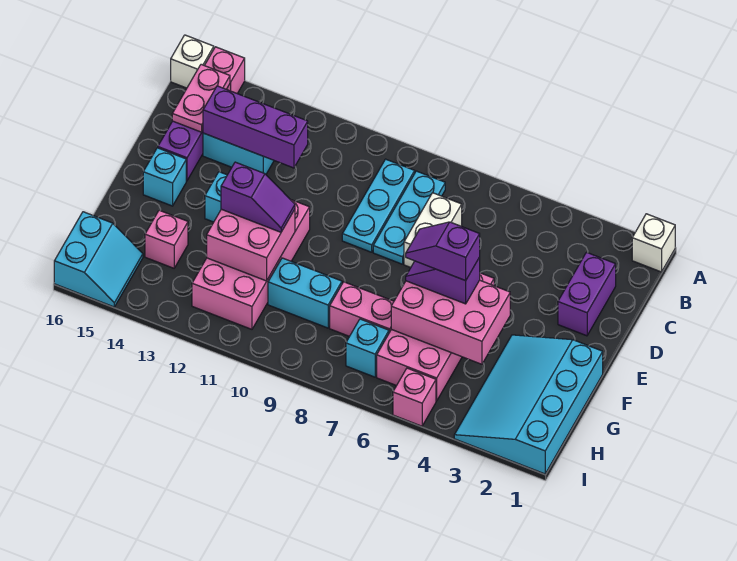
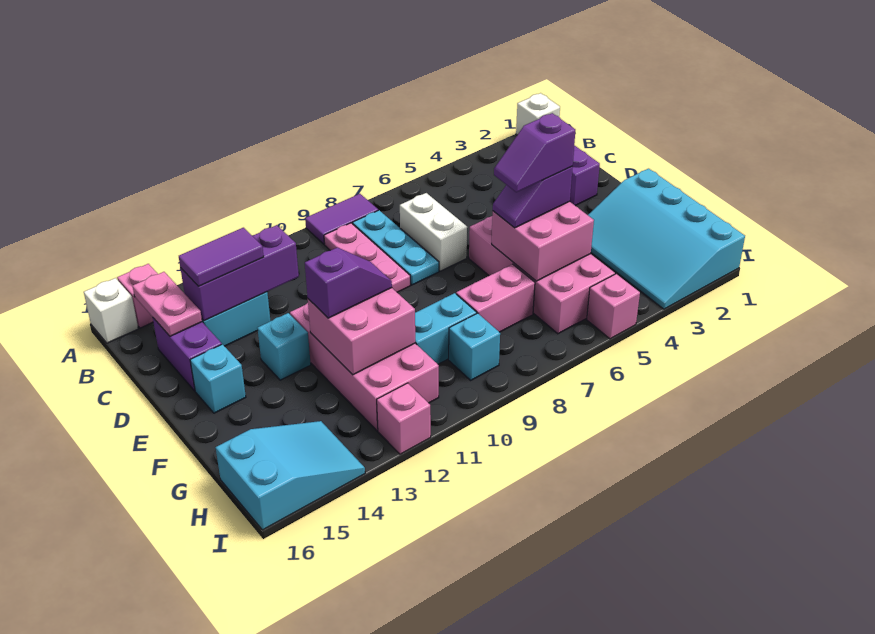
none -> purple tile A8:A9 level 1
cyan plate B9:D9 level 1 -> pink plate B9:D9 level 1
none -> purple tile C13:C14 level 3
pink brick F4:G6 level 2 -> pink brick F5:G6 level 2
pink brick G14 level 1 -> pink brick I12 level 1
cyan brick H7 level 1 -> cyan brick H9 level 1
cyan slope H15:I16 level 1 top 16 -> cyan slope H14:I16 level 1 top 16

